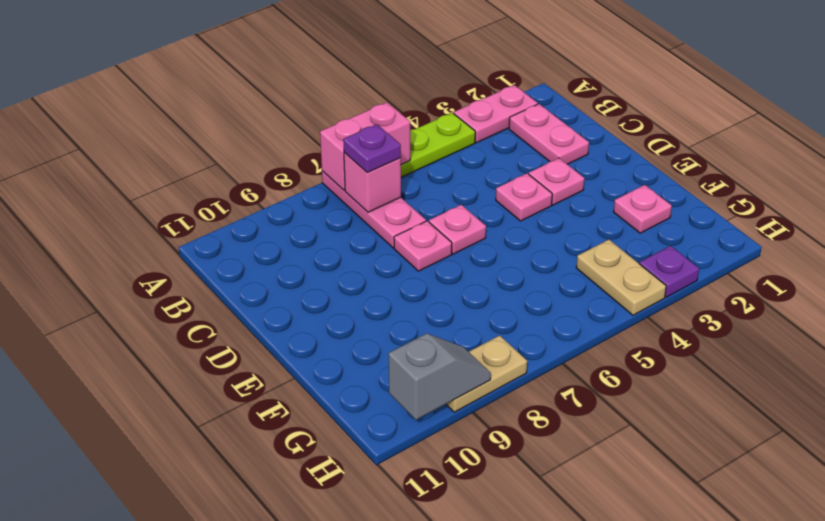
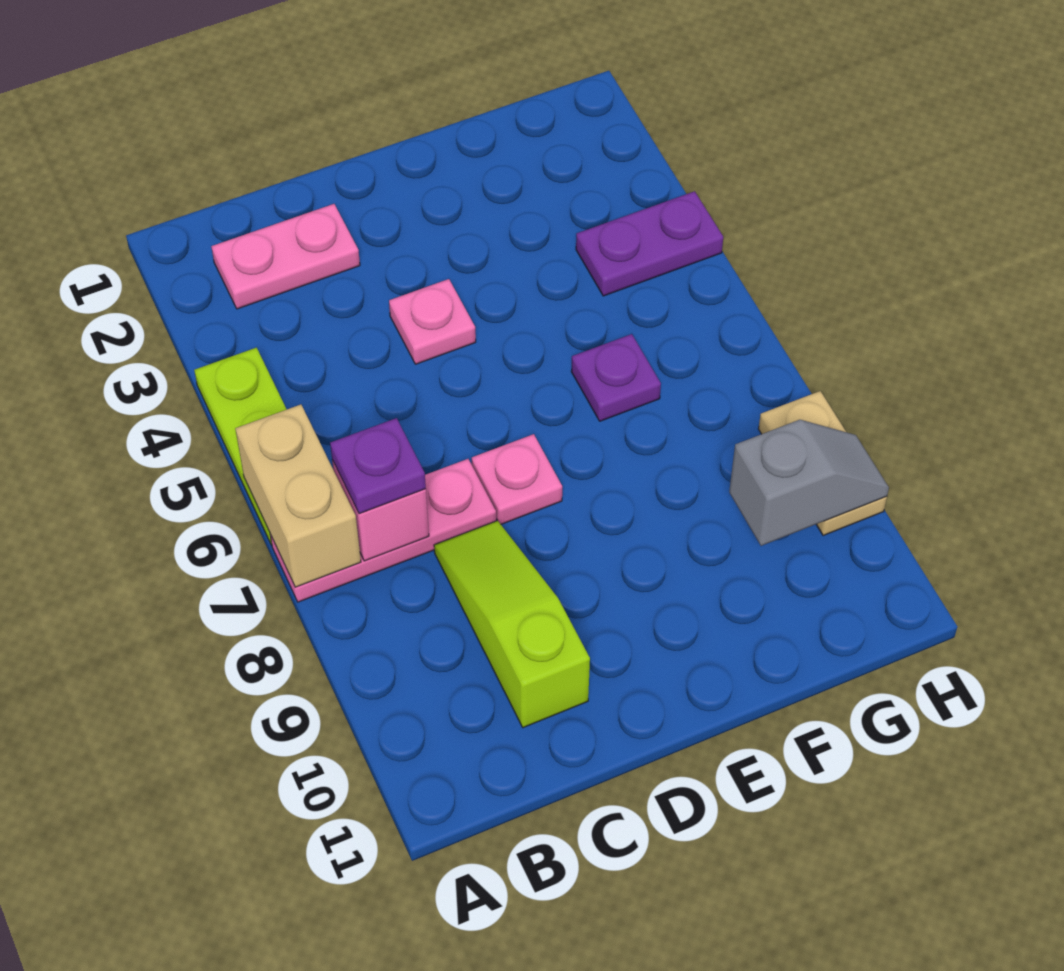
pink plate A2:A3 level 1 -> none
pink brick A6:A7 level 2 -> tan brick A6:A7 level 2
none -> lime slope C8:C10 level 1 top 10
pink plate D3 level 1 -> none
pink plate D6 level 1 -> none
pink plate F2 level 1 -> none
tan plate G4:H4 level 1 -> purple plate G4:H4 level 1
purple plate H3 level 1 -> purple plate F6 level 1
grey slope H9:H10 level 2 top 10 -> grey slope G9:H9 level 2 top G

